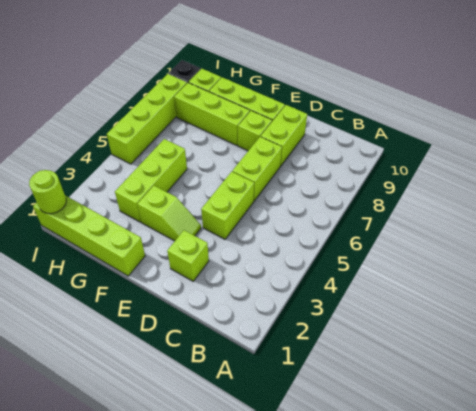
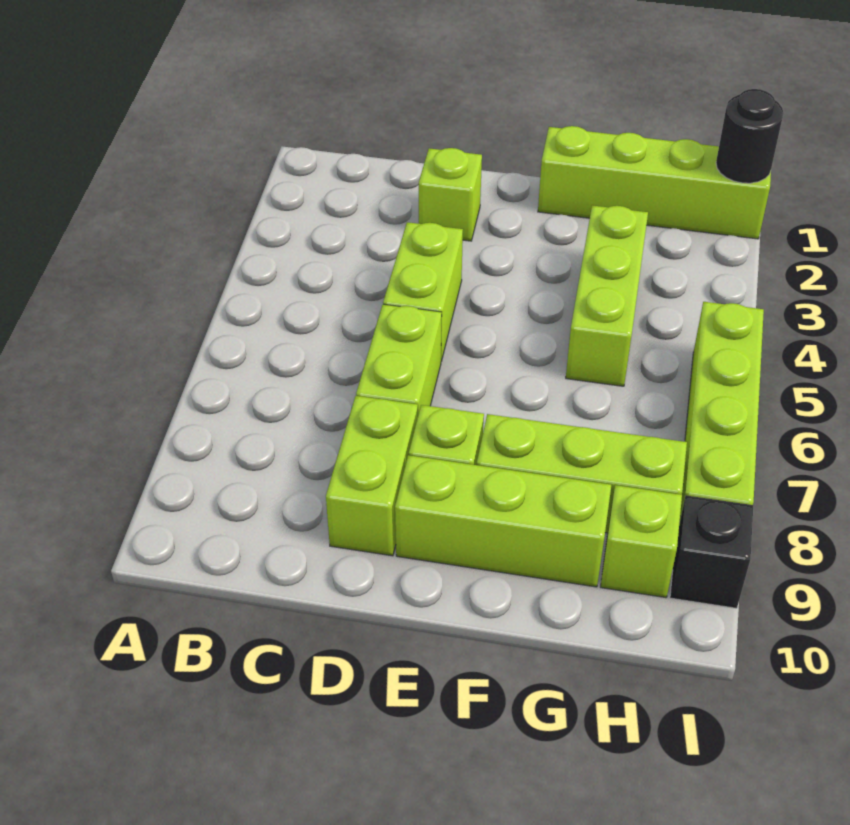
lime slope E3:F3 level 1 top F -> none
lime round brick I1 level 2 -> black round brick I1 level 2

